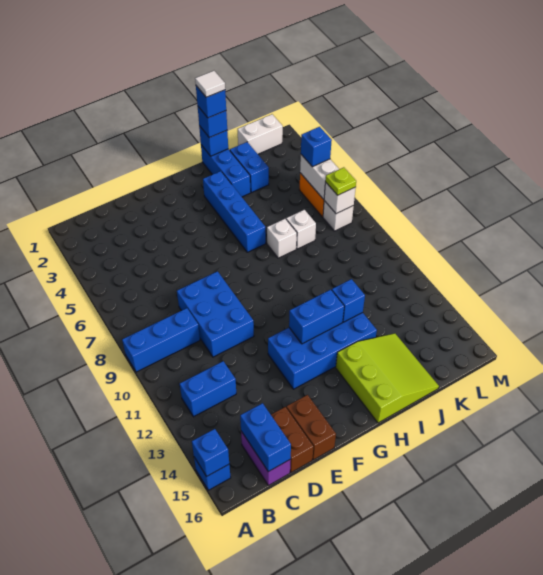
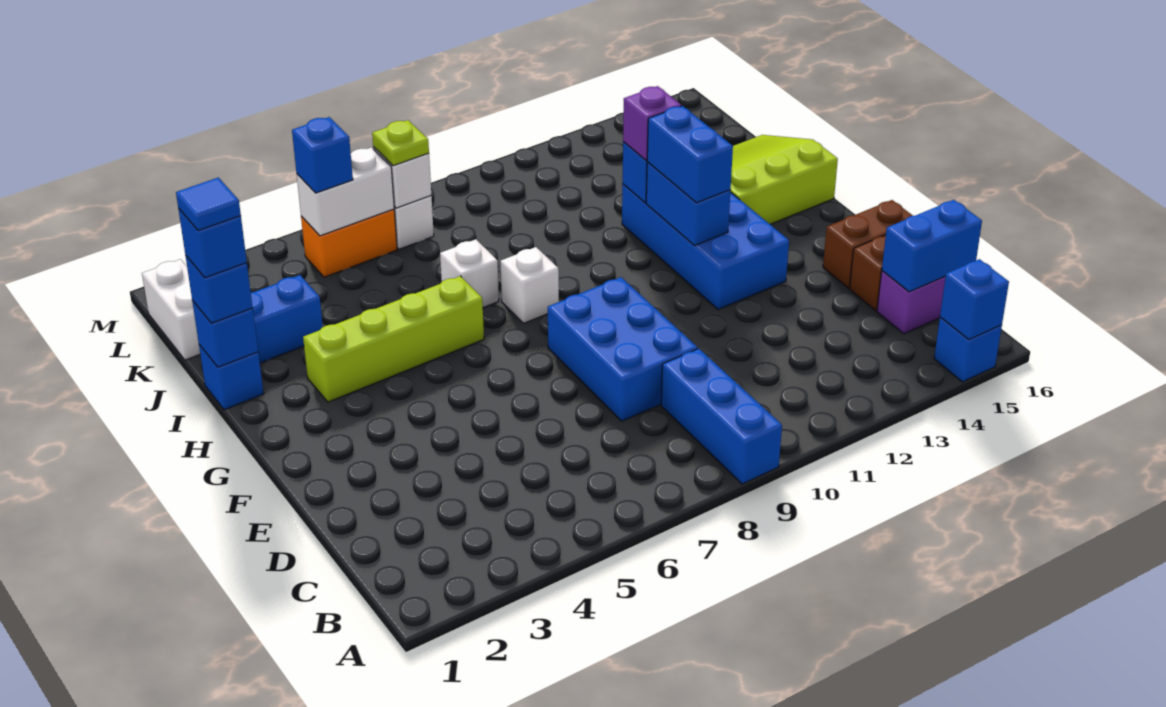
blue brick B12:C12 level 1 -> blue brick G12:H12 level 3
blue brick D8:E10 level 1 -> blue brick D8:F9 level 1
blue brick H3:H6 level 1 -> lime brick H3:H6 level 1
blue brick I1:I3 level 1 -> blue brick I1 level 1
white tile I1 level 5 -> blue tile I1 level 5
none -> purple brick I12 level 3
white brick J7 level 1 -> white brick H8 level 1

